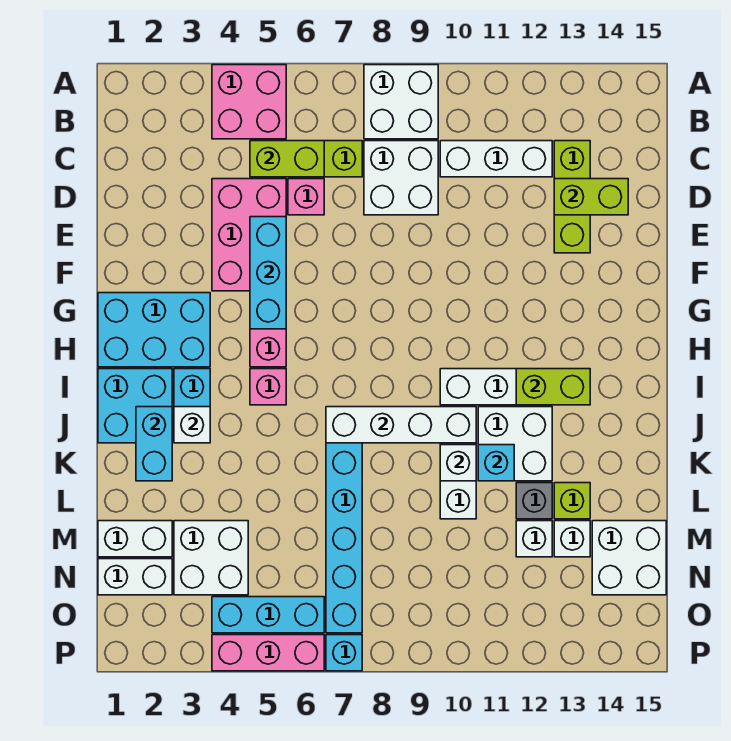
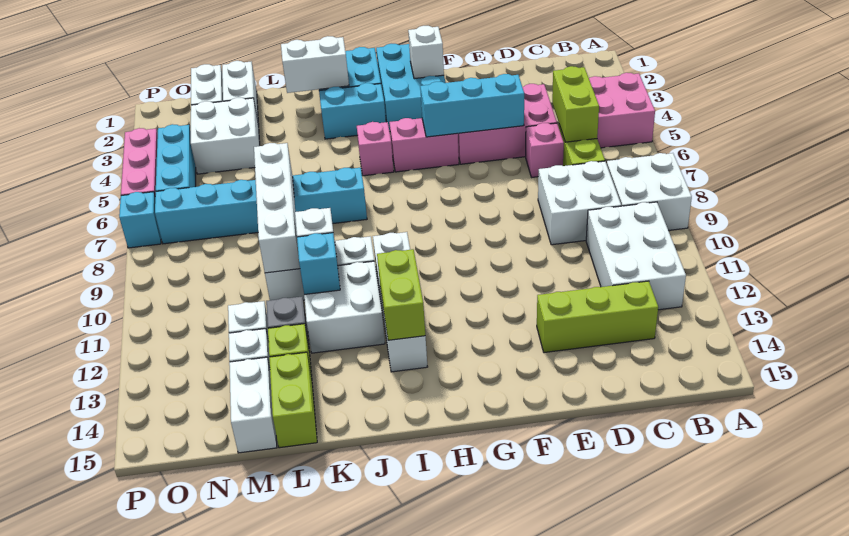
white brick C10:C12 level 1 -> white brick B10:C12 level 1
lime brick D13:D14 level 2 -> lime brick L14:L15 level 1
cyan brick J2:K2 level 2 -> white brick J2:K2 level 2
white brick J3 level 2 -> white brick G2 level 2
white brick J7:J10 level 2 -> white brick L7:L10 level 2
white brick M14:N15 level 1 -> white brick M14:M15 level 1

